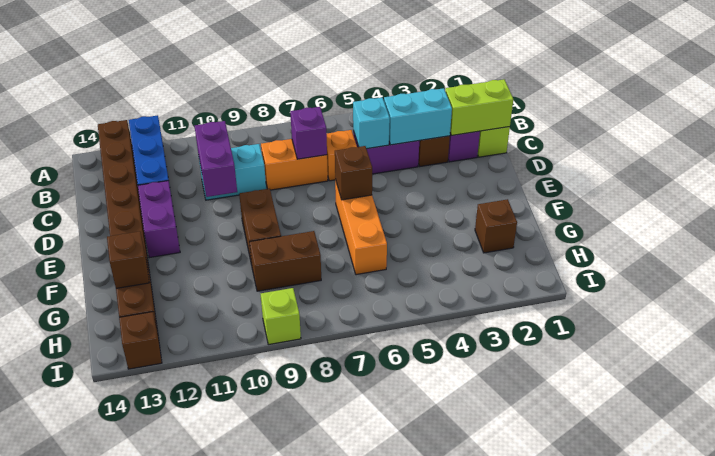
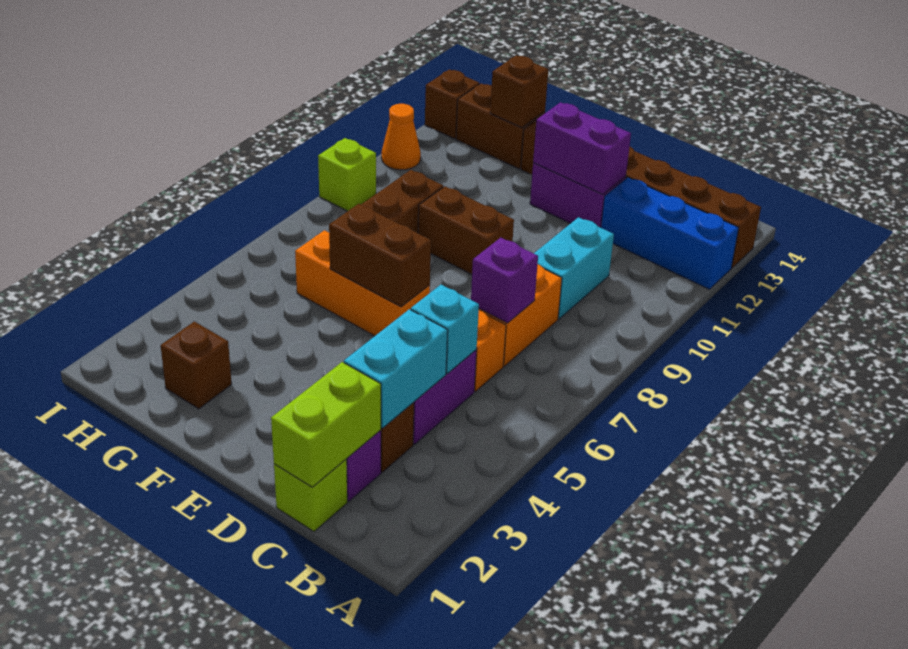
purple brick C10:D10 level 2 -> purple brick D12:E12 level 2
brown brick E6 level 2 -> brown brick E6:F6 level 2
none -> orange cone I11 level 1

